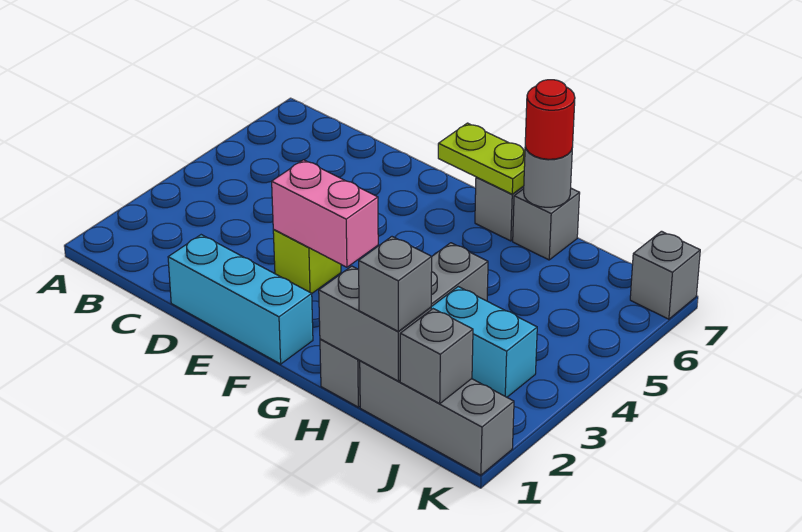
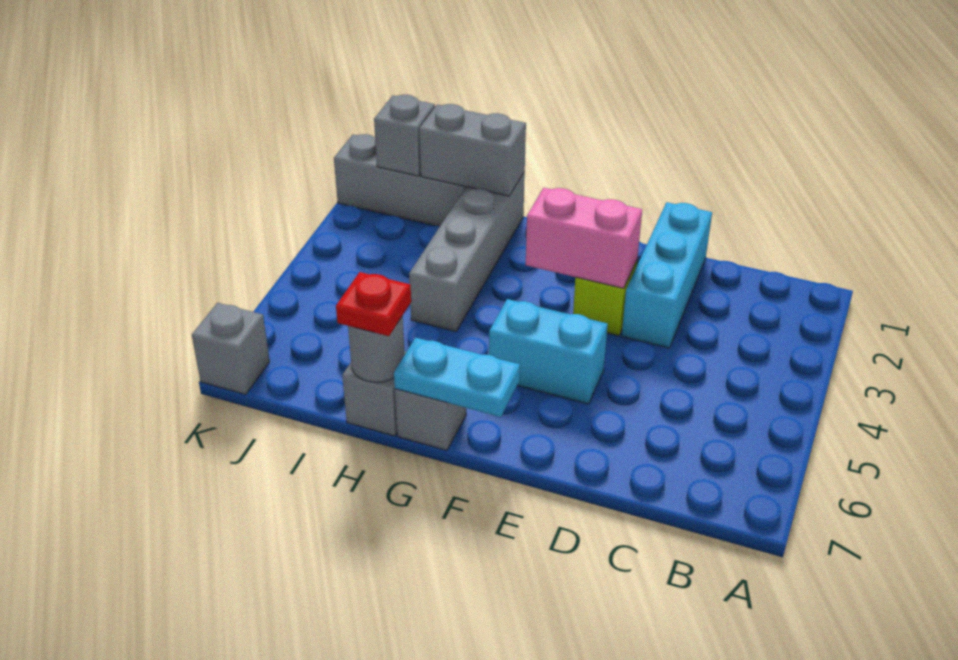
cyan brick D1:F1 level 1 -> cyan brick D1:D3 level 1
lime plate F7:G7 level 2 -> cyan plate F7:G7 level 2
red round brick H7 level 3 -> red plate H7 level 3
grey brick I1 level 3 -> none
cyan brick I3:J3 level 1 -> cyan brick E5:F5 level 1

